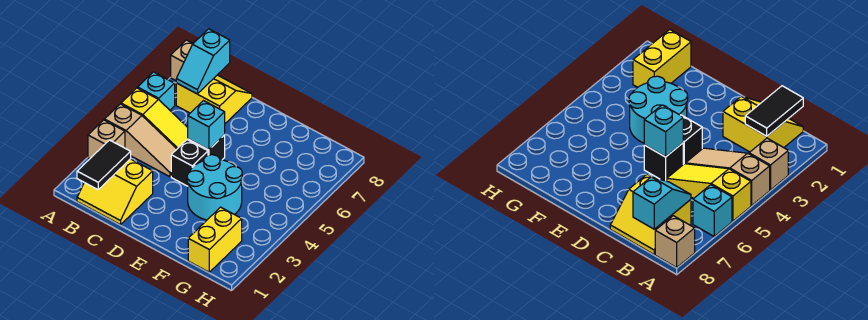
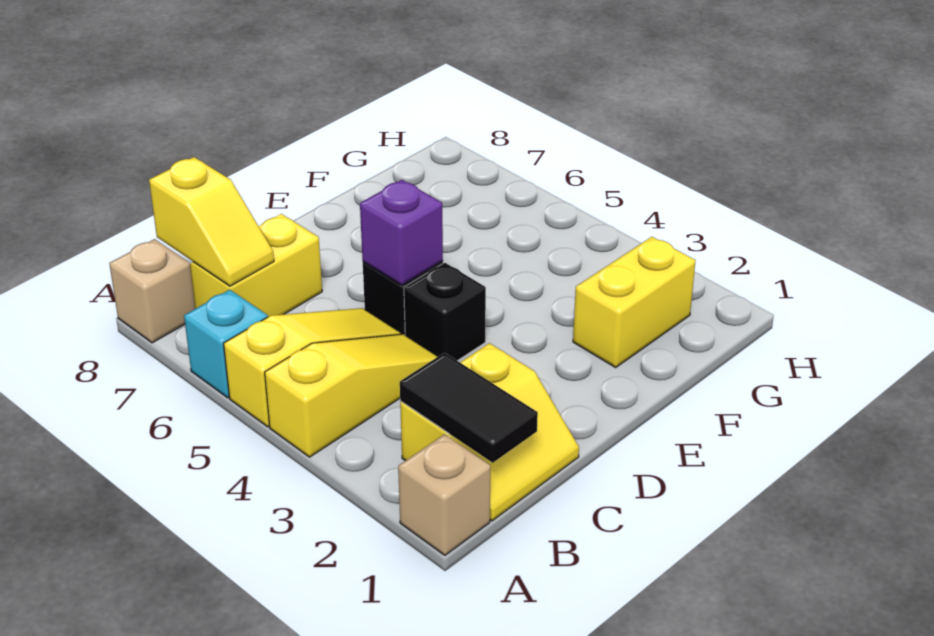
tan brick A3 level 1 -> tan brick A1 level 1
tan slope A4:C4 level 1 top A -> yellow slope A4:C4 level 1 top A
cyan slope B7:B8 level 2 top 8 -> yellow slope B7:B8 level 2 top 8
cyan brick D5 level 2 -> purple brick D5 level 2
cyan round brick E3:F4 level 1 -> none
yellow brick G1:G2 level 1 -> yellow brick F2:G2 level 1

